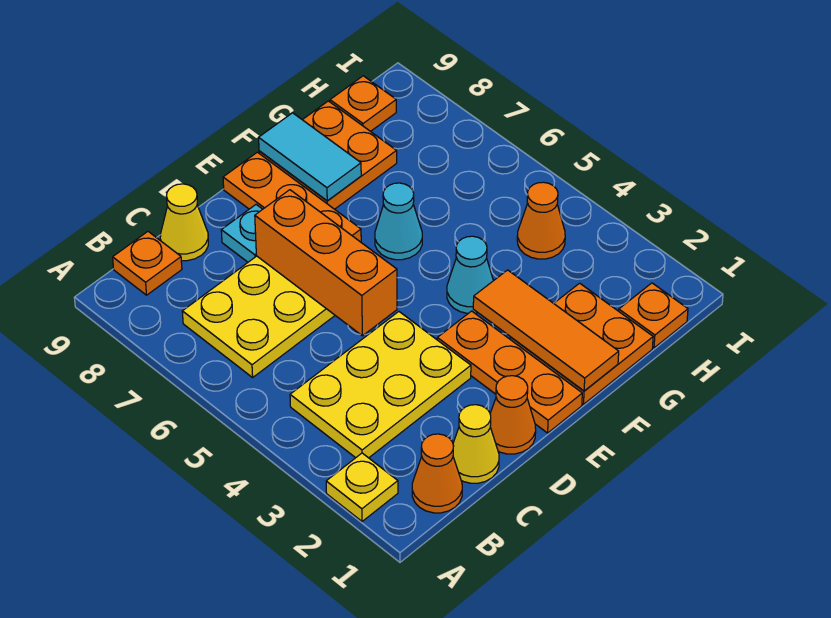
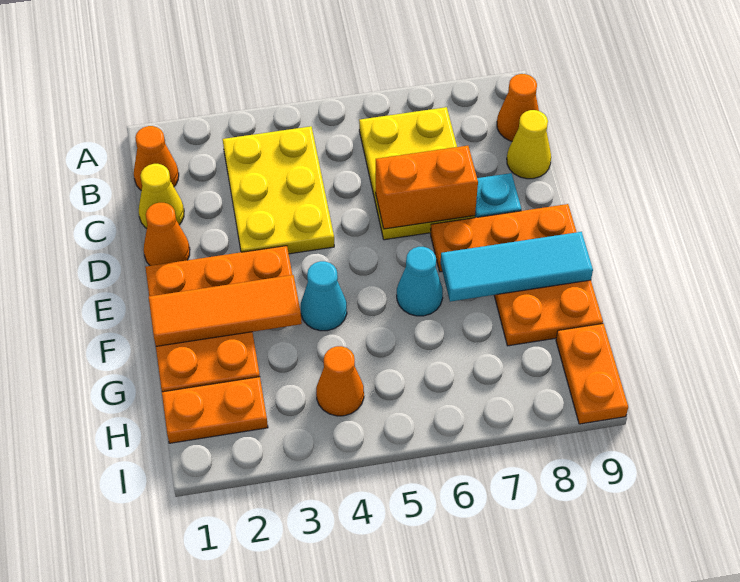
yellow plate A2 level 1 -> none
orange plate B9 level 1 -> orange cone B9 level 1
orange brick D5:D7 level 2 -> orange brick D6:D7 level 2
cyan tile F8:F9 level 2 -> cyan tile F7:F9 level 2
orange plate H1 level 1 -> orange plate H1:H2 level 1
orange plate H9 level 1 -> orange plate H9:I9 level 1

